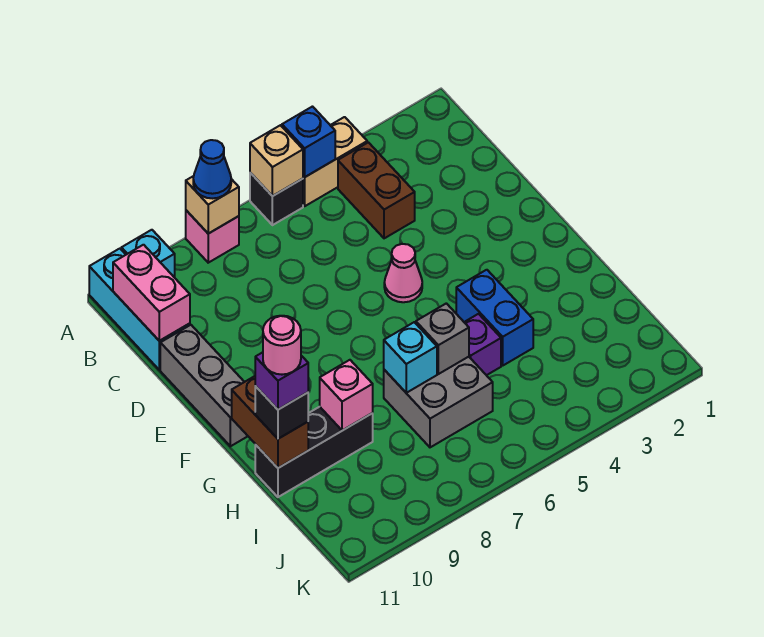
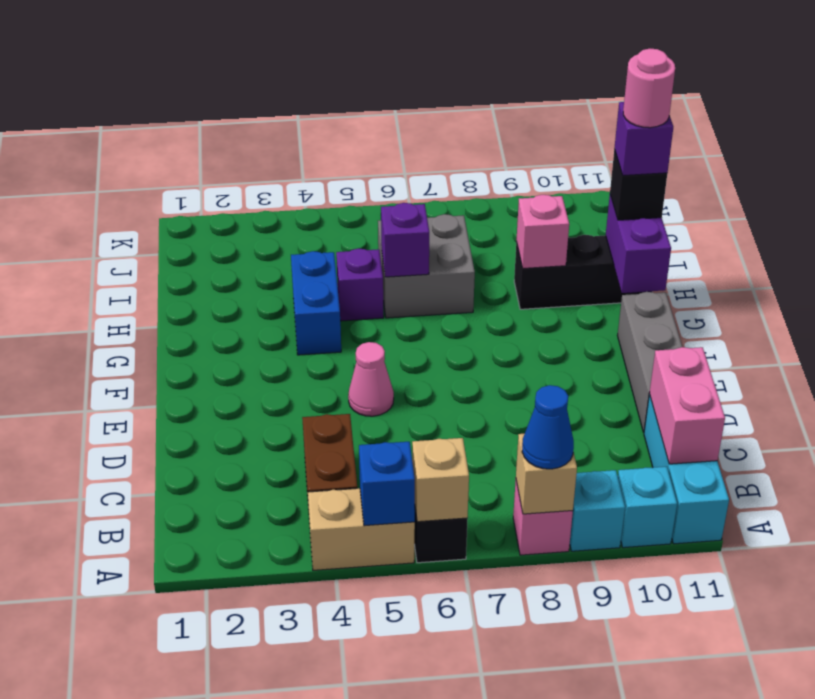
brown brick G11:H11 level 2 -> purple brick G11:H11 level 2
grey brick H6 level 2 -> purple brick H6 level 2
cyan brick H7 level 2 -> cyan brick A9 level 1

